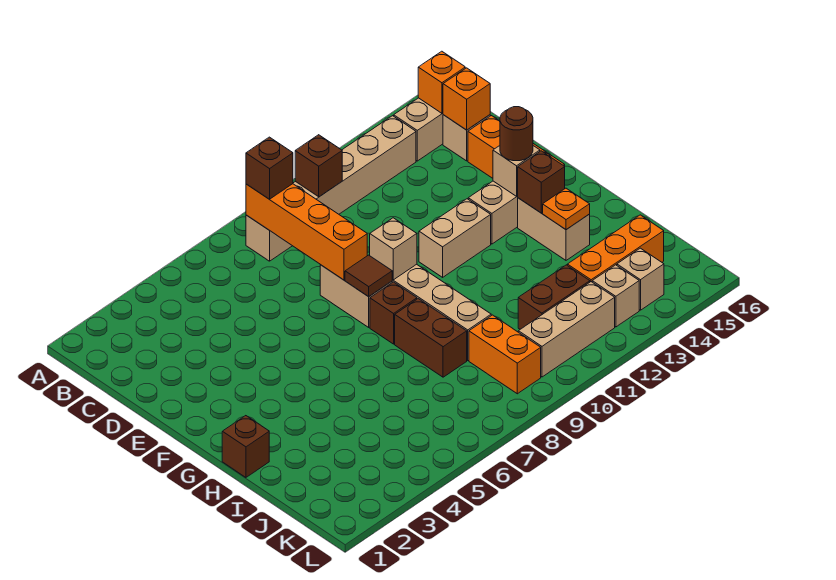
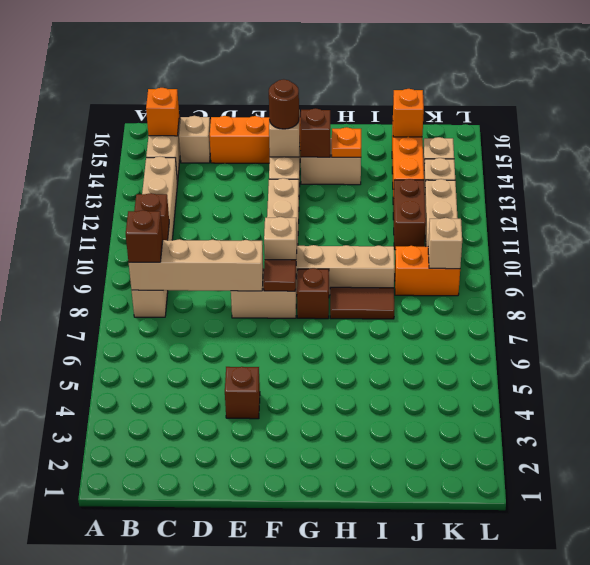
orange brick B8:E8 level 2 -> tan brick B8:E8 level 2
orange brick C15 level 2 -> orange brick J15 level 2
brown brick H1 level 1 -> brown brick E4 level 1
brown brick H8:I8 level 1 -> brown tile H8:I8 level 1
none -> tan brick K9 level 2

